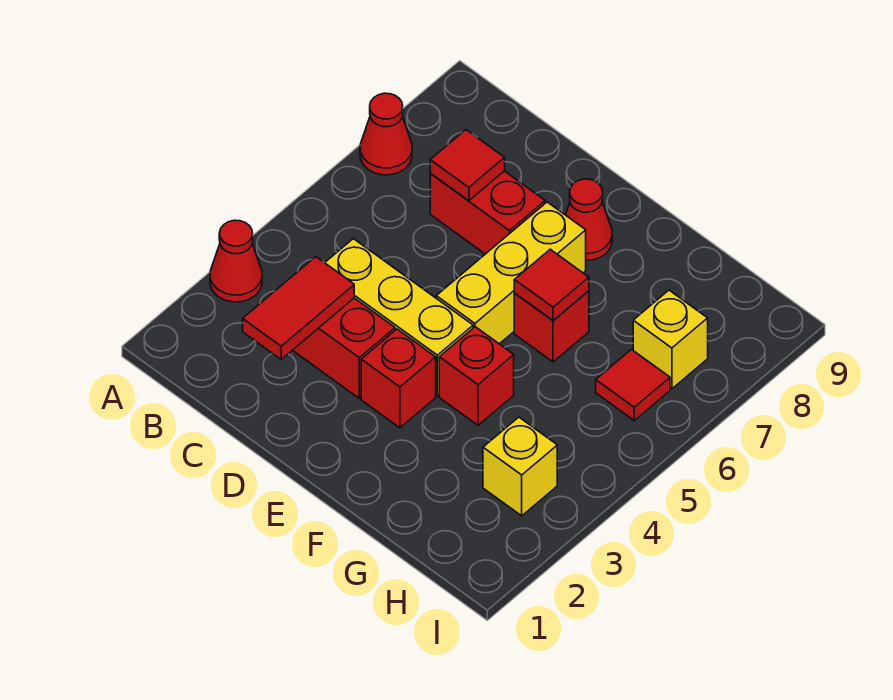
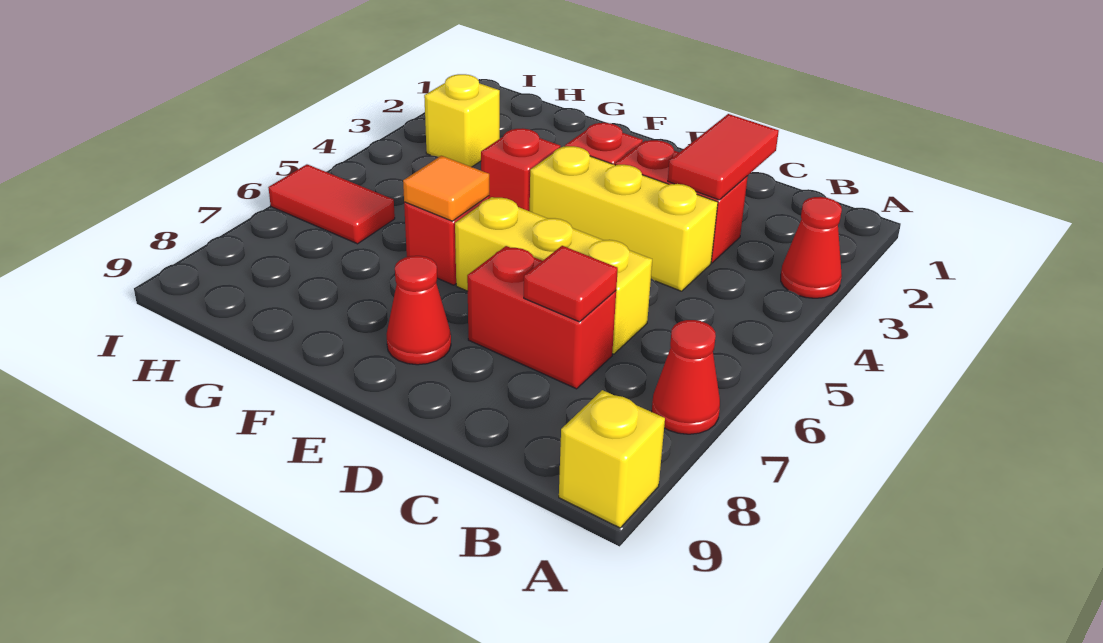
yellow brick E5:E7 level 1 -> yellow brick C6:E6 level 1
red tile F6 level 2 -> orange tile F6 level 2
red tile H6 level 1 -> red tile H6:I6 level 1
yellow brick H7 level 1 -> yellow brick A9 level 1

